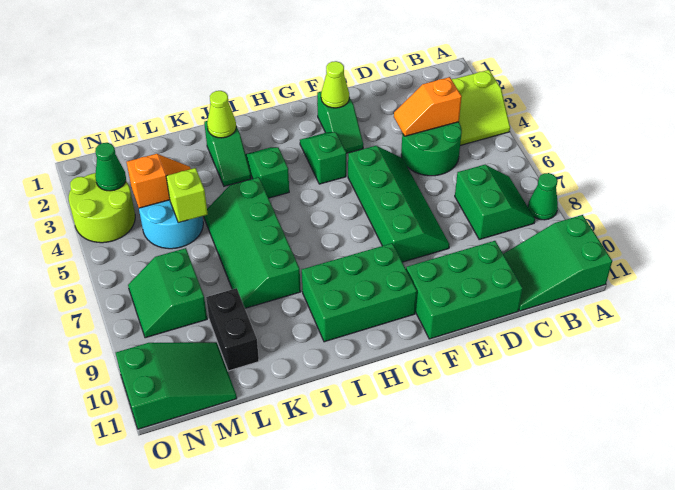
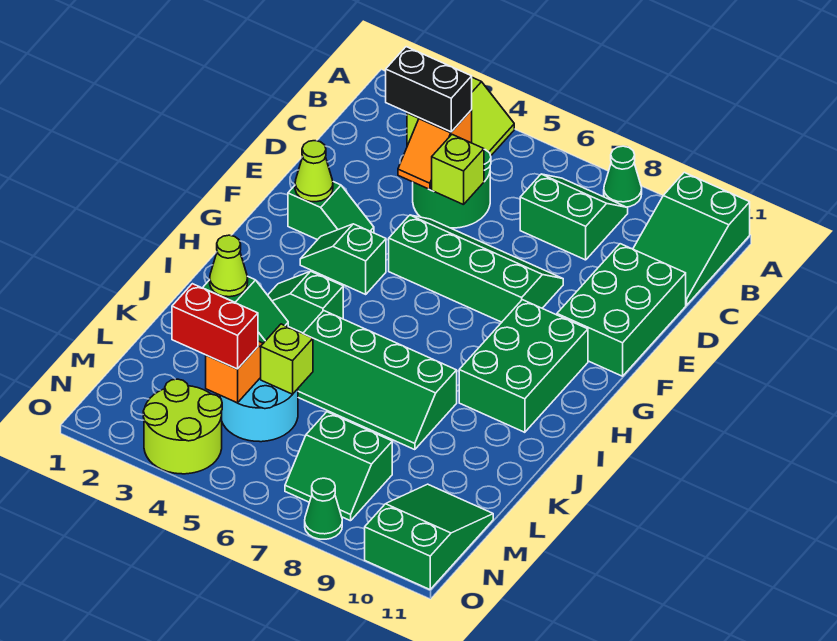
none -> lime brick D5 level 2
black brick L9:L10 level 1 -> black brick C3:C4 level 3
none -> red brick M3:M4 level 3
green cone N3 level 2 -> green cone O8 level 1

